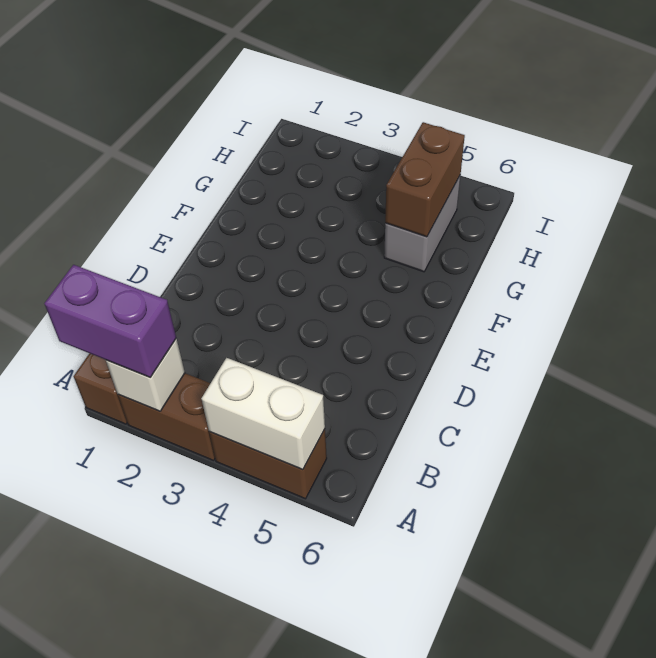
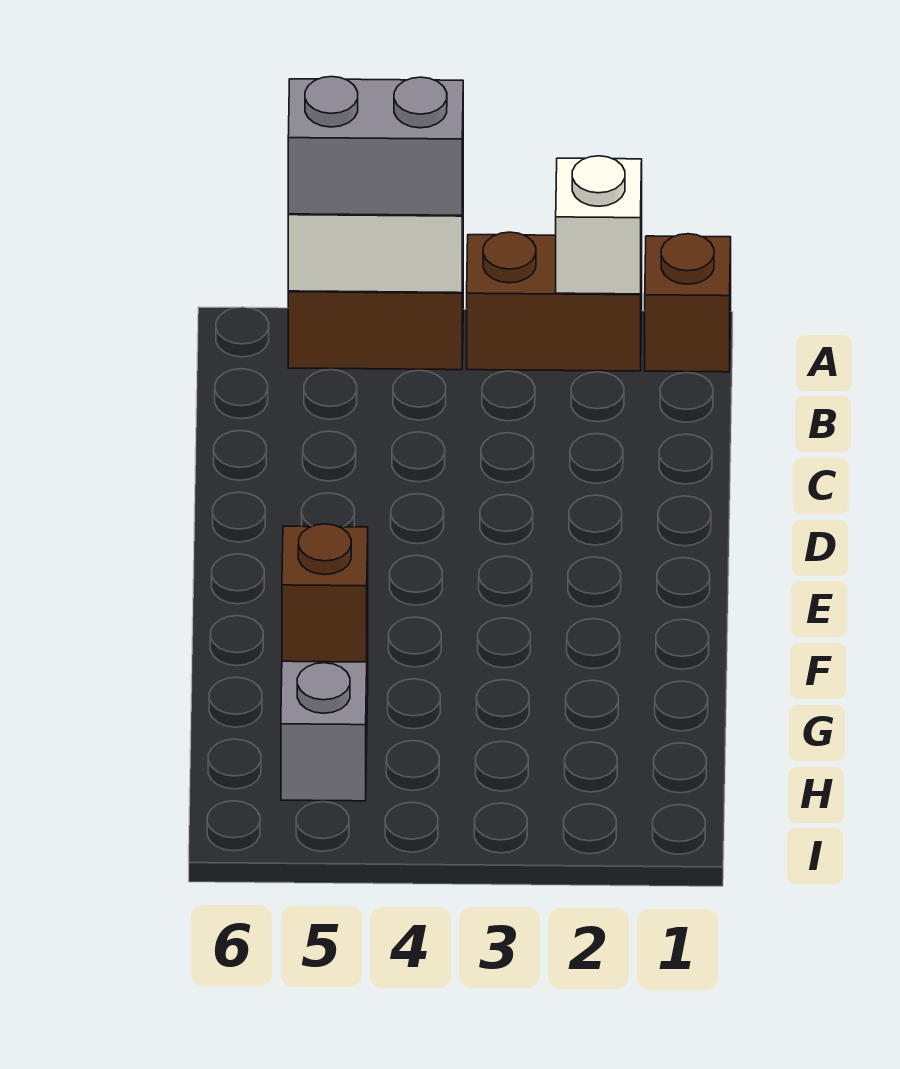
purple brick A1:A2 level 3 -> none
none -> grey brick A4:A5 level 3
brown brick G5:H5 level 2 -> brown brick G5 level 2

